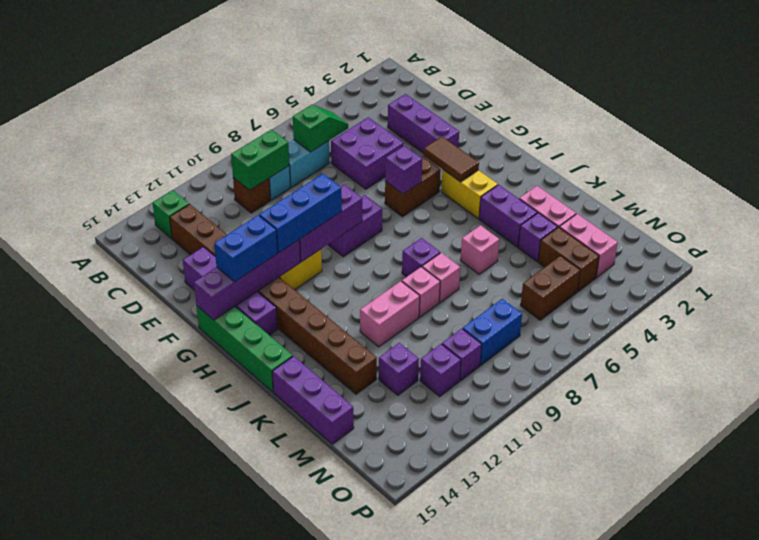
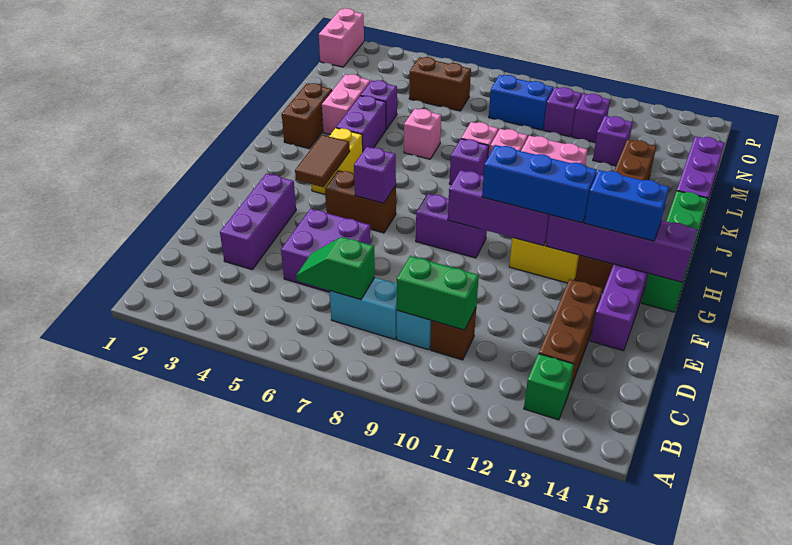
pink brick M3:N3 level 1 -> pink brick O1:P1 level 1
brown brick M4:N4 level 1 -> brown brick J2:K2 level 1

